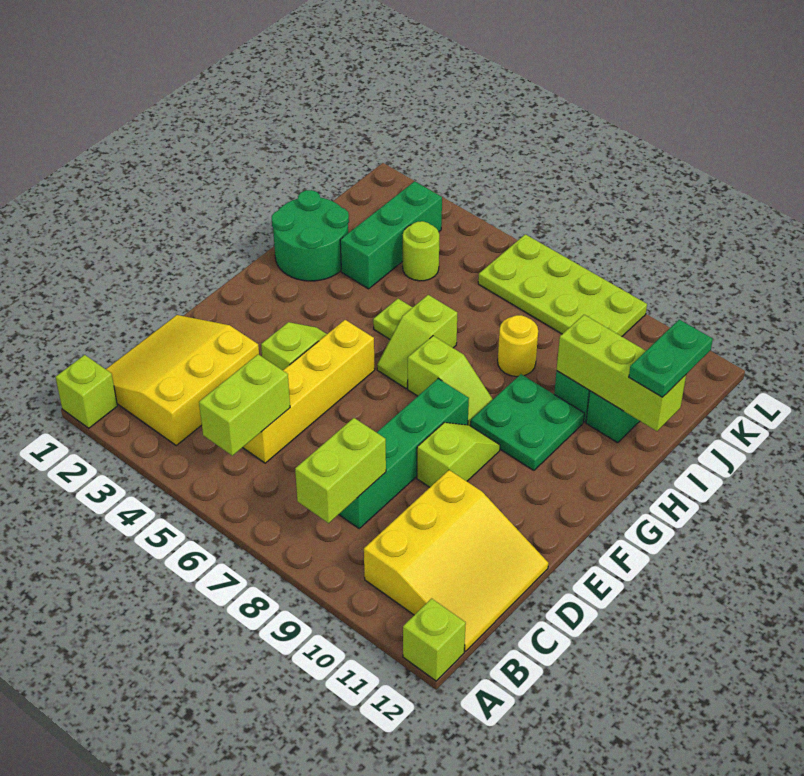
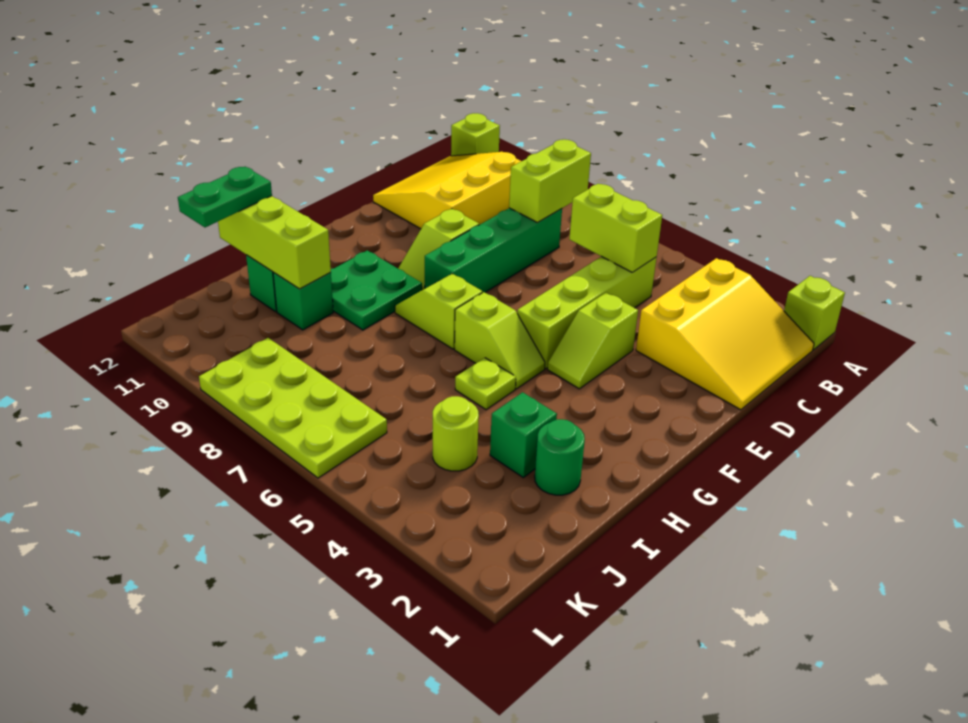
lime brick B5:C5 level 2 -> lime brick C5:C6 level 2
yellow brick C5:F5 level 1 -> lime brick C5:F5 level 1
lime slope G6:H6 level 1 top H -> lime slope G5:G6 level 1 top 6
green round brick H1:I2 level 1 -> green round brick I2 level 1
green brick I3:K3 level 1 -> green brick I3 level 1
yellow round brick I8 level 1 -> none

